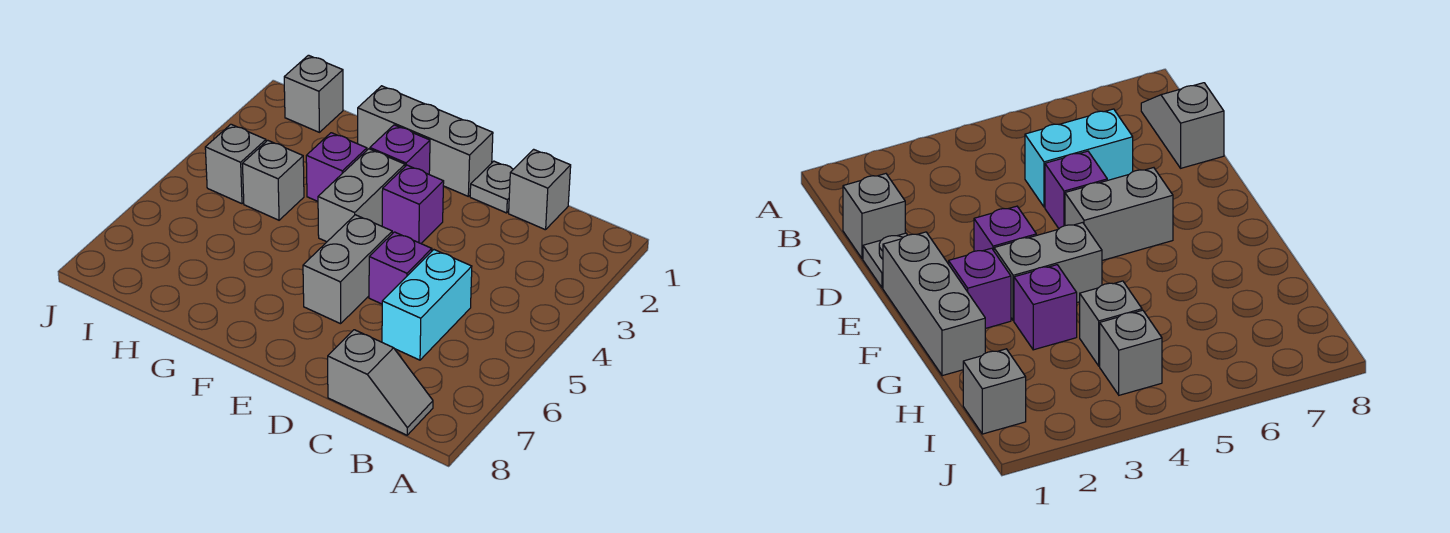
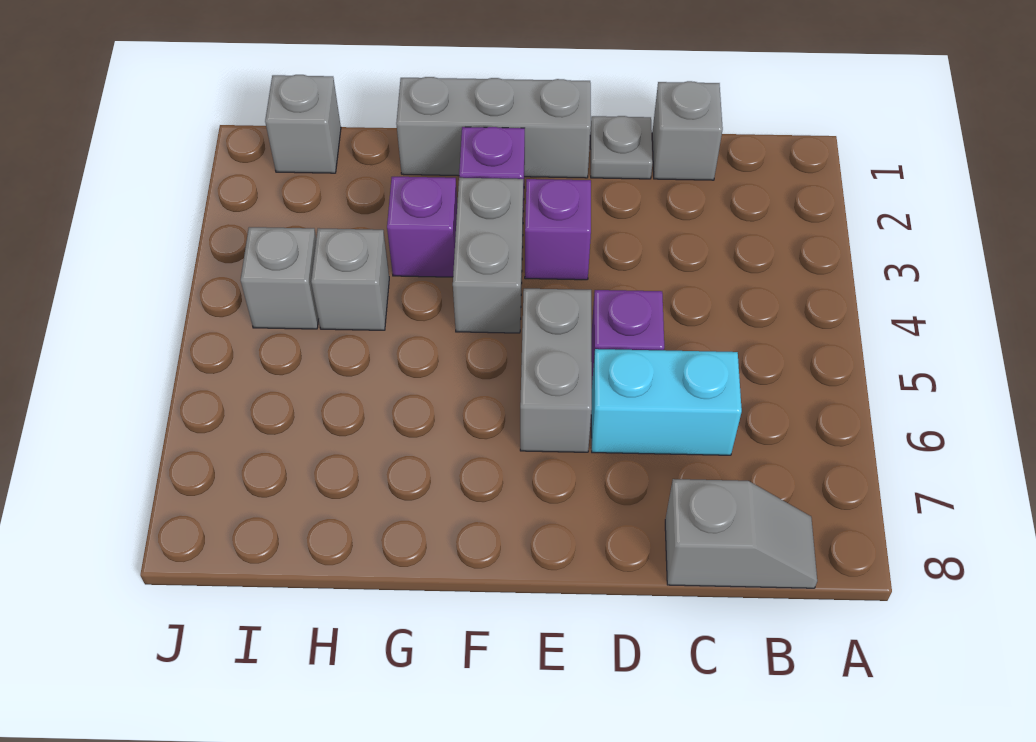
cyan brick C5:C6 level 1 -> cyan brick C6:D6 level 1

